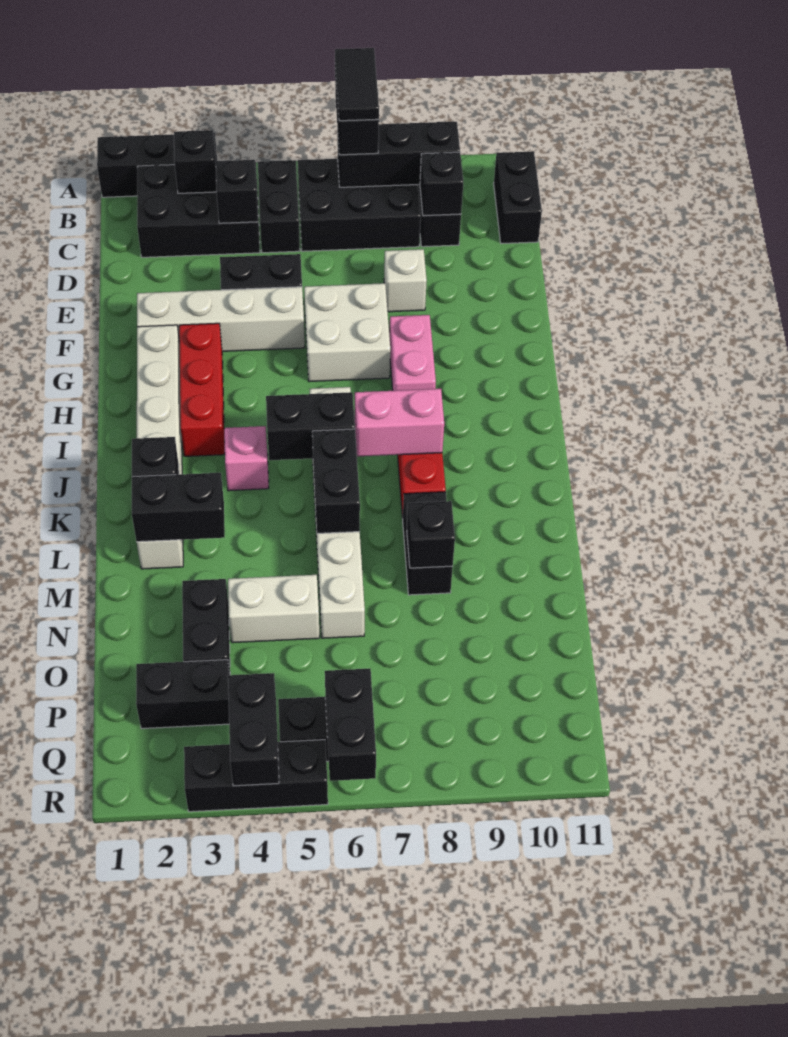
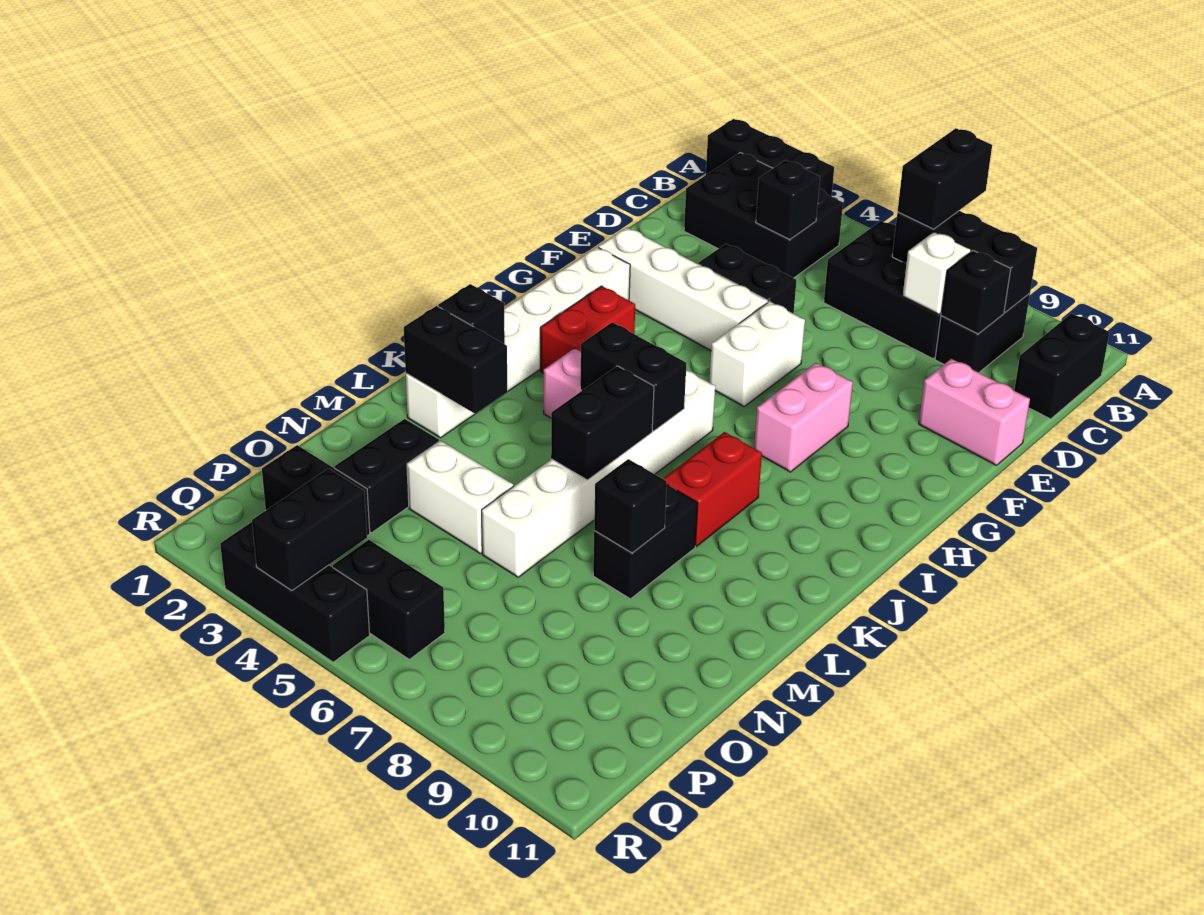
black tile A7:B7 level 4 -> none
black brick B3 level 2 -> none
black brick B5:C5 level 1 -> none
white brick E8 level 1 -> white brick C8 level 2
white brick F6:G7 level 1 -> white brick F6:G6 level 1
red brick G3:I3 level 1 -> red brick H3:I3 level 1
pink brick J7:J8 level 2 -> pink brick E10:E11 level 1
black brick Q6:R6 level 2 -> none

